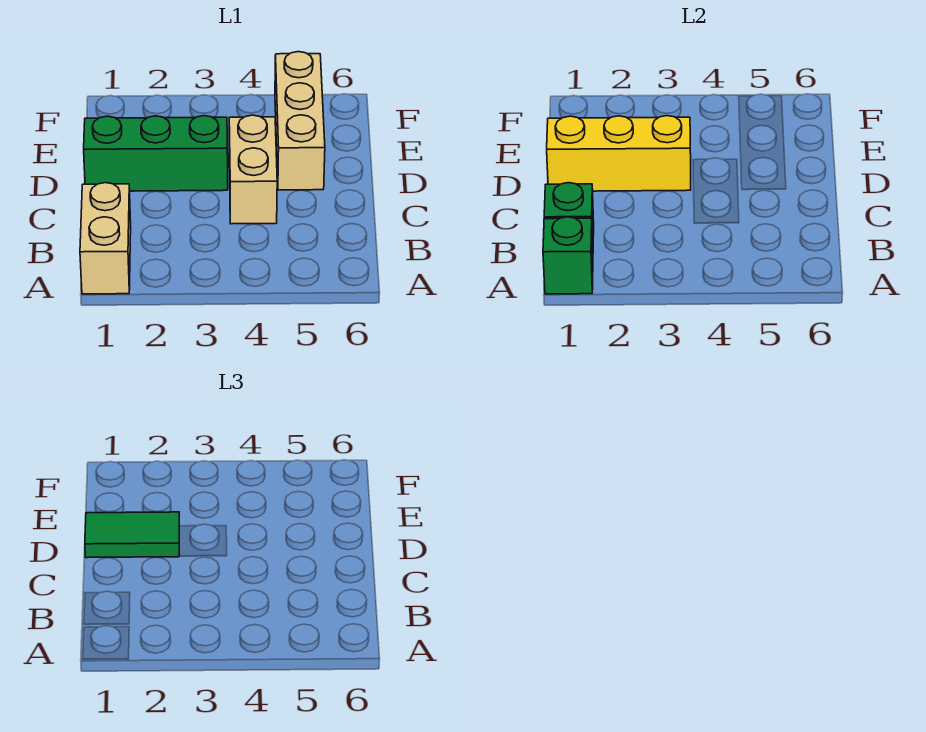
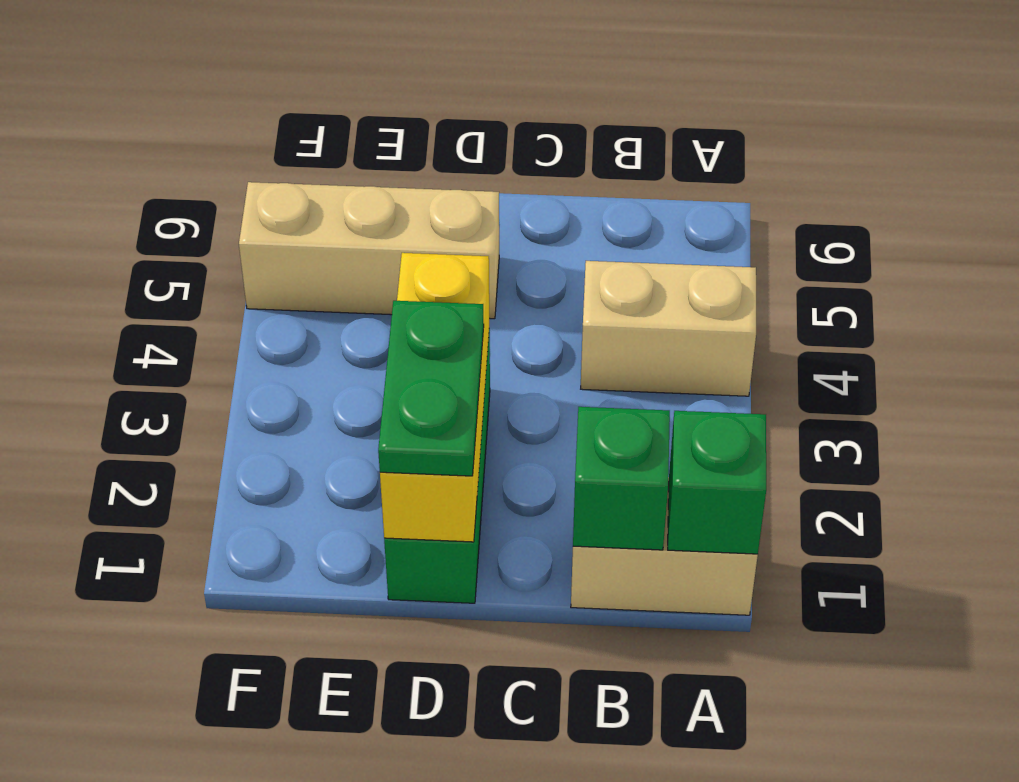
tan brick C4:D4 level 1 -> tan brick A4:B4 level 1
green tile D1:D2 level 3 -> green plate D1:D2 level 3

